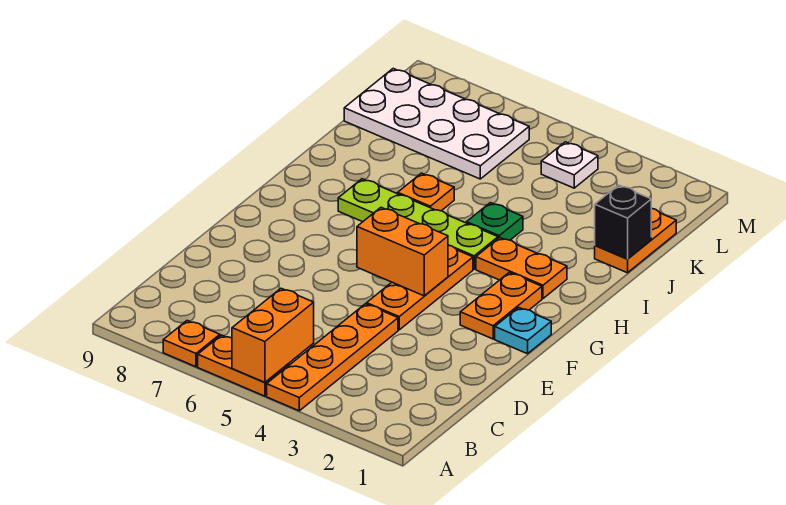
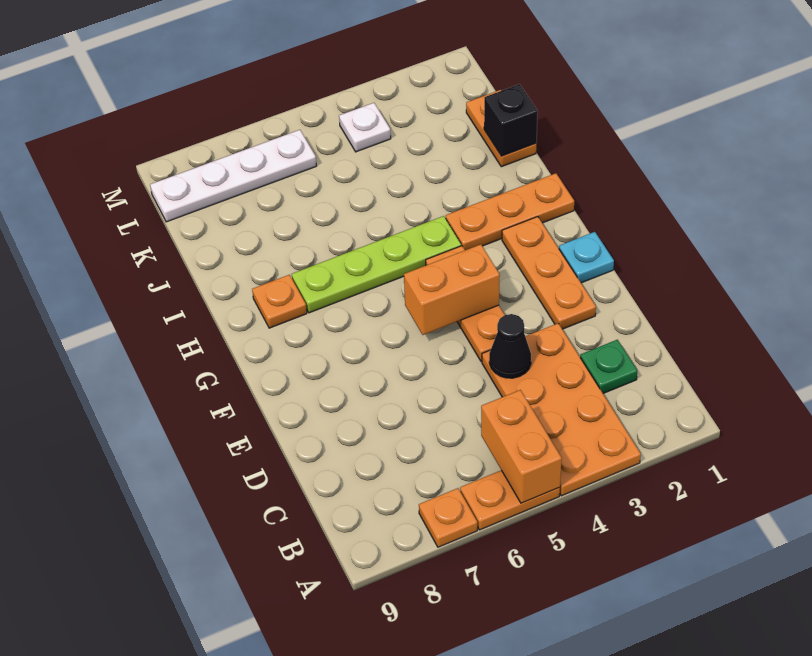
orange plate A4:D4 level 1 -> orange plate A3:D4 level 1
none -> black cone D4 level 2
orange plate F2:G2 level 1 -> orange plate E2:G2 level 1
orange plate H2:H3 level 1 -> orange plate H1:H3 level 1
green plate I4 level 1 -> green plate C2 level 1
orange plate I6 level 1 -> orange plate H8 level 1
white plate K6:L9 level 1 -> white plate L6:L9 level 1

